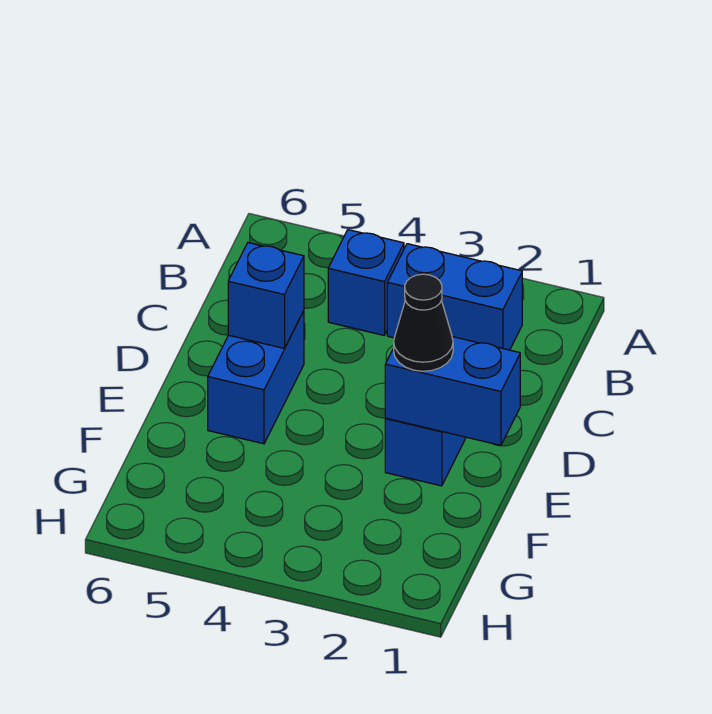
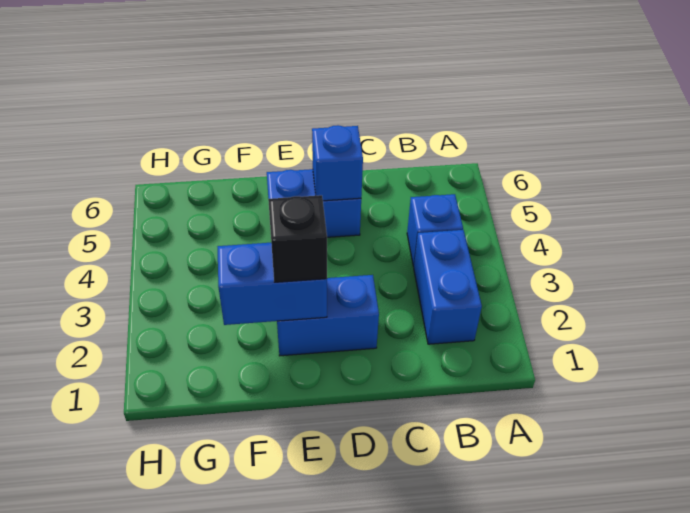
blue brick E1:E2 level 2 -> blue brick E2:F2 level 2
black cone E2 level 3 -> black brick E2 level 3

